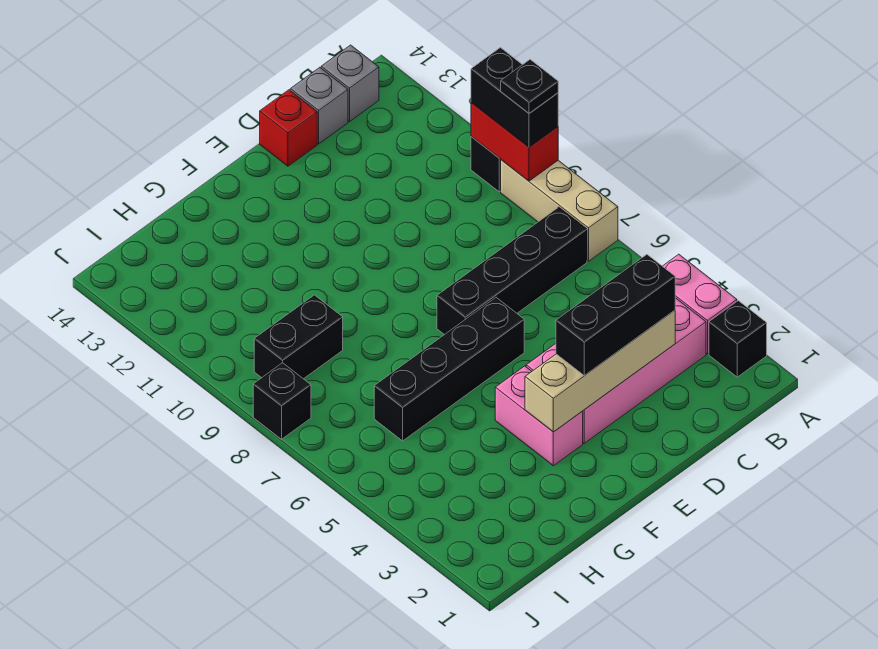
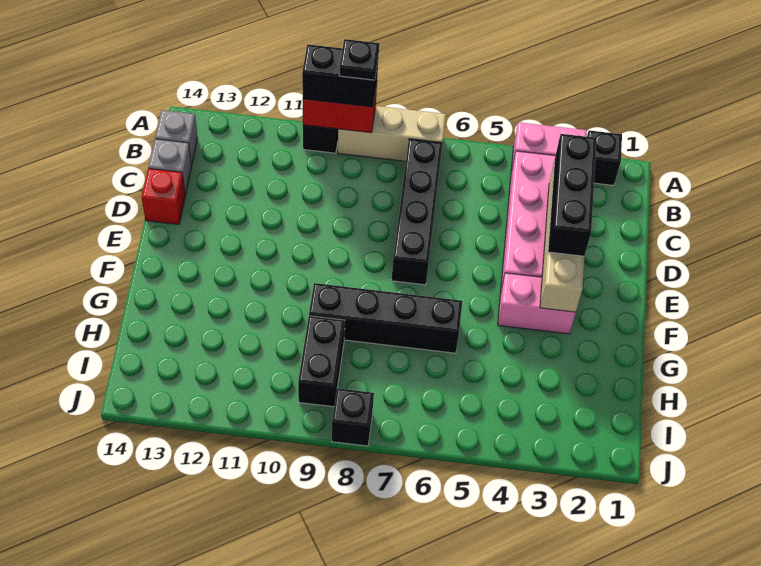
black brick E6:H6 level 1 -> black brick G6:G9 level 1

